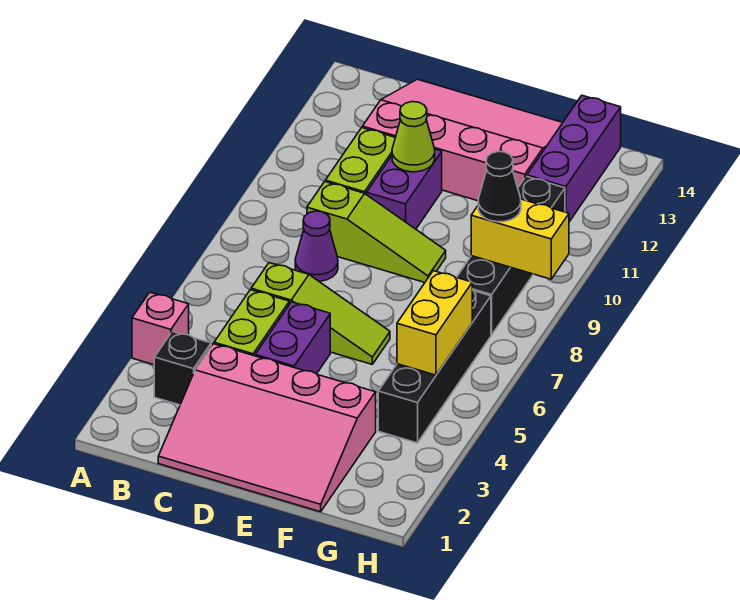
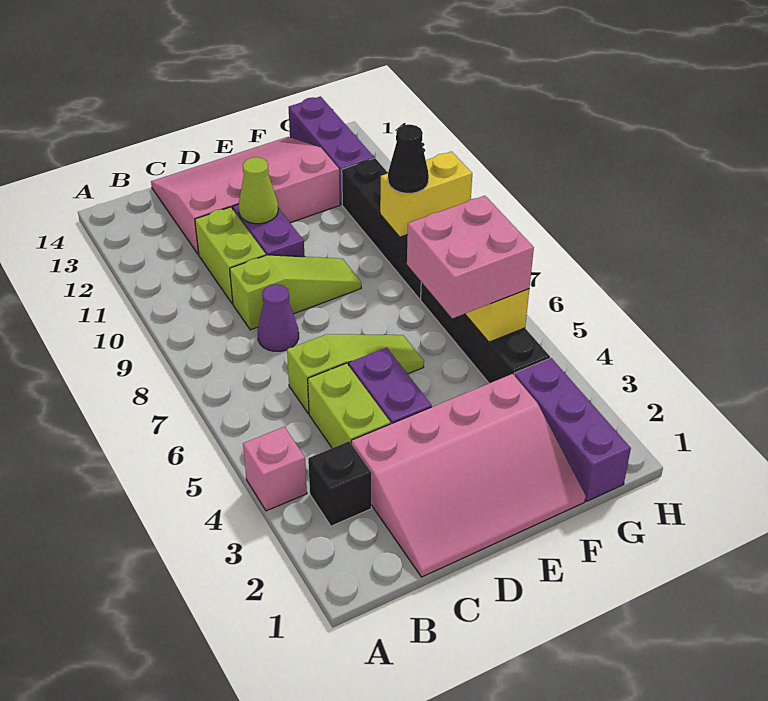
none -> pink brick F5:G6 level 3
none -> purple brick G1:G3 level 1

